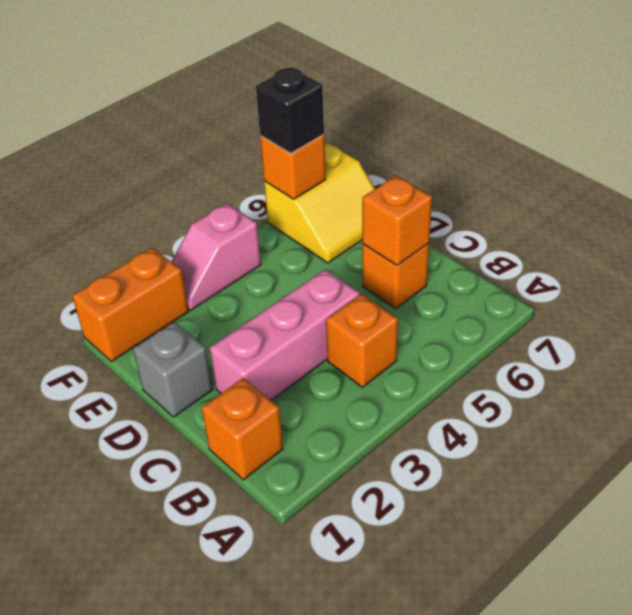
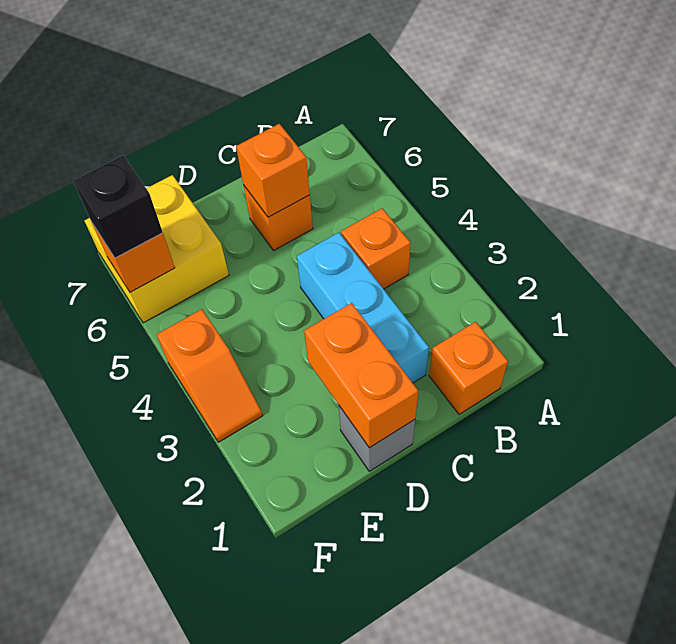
pink brick C2:C4 level 1 -> cyan brick C2:C4 level 1
yellow slope E6:F7 level 1 top F -> yellow brick E6:F7 level 1
orange brick F1:F2 level 1 -> orange brick D1:D2 level 2
pink slope F3:F4 level 1 top 4 -> orange slope F3:F4 level 1 top 4

